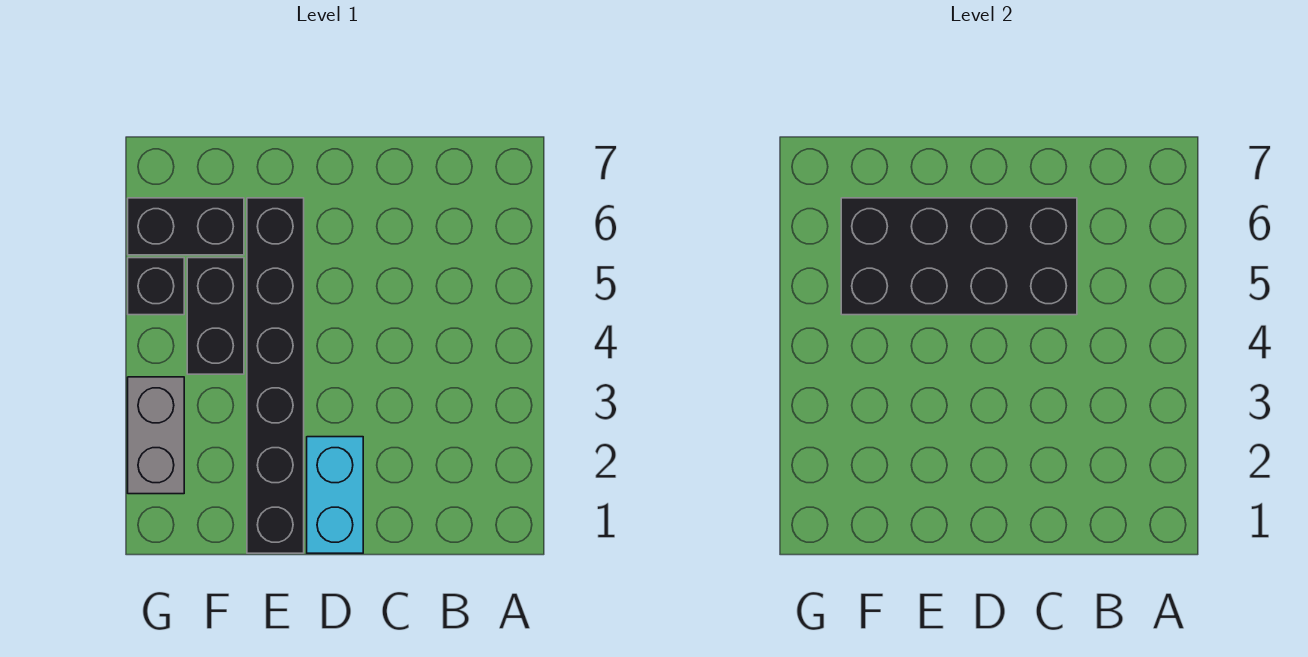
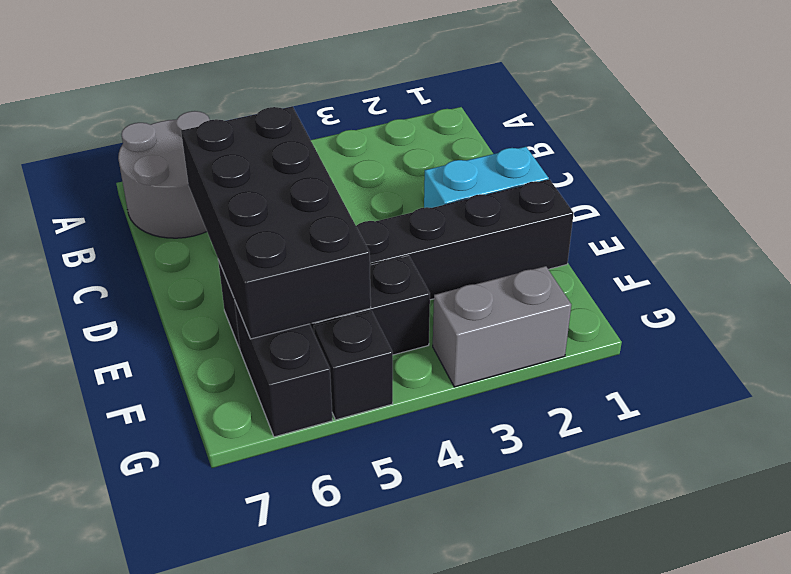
none -> grey round brick A6:B7 level 1

